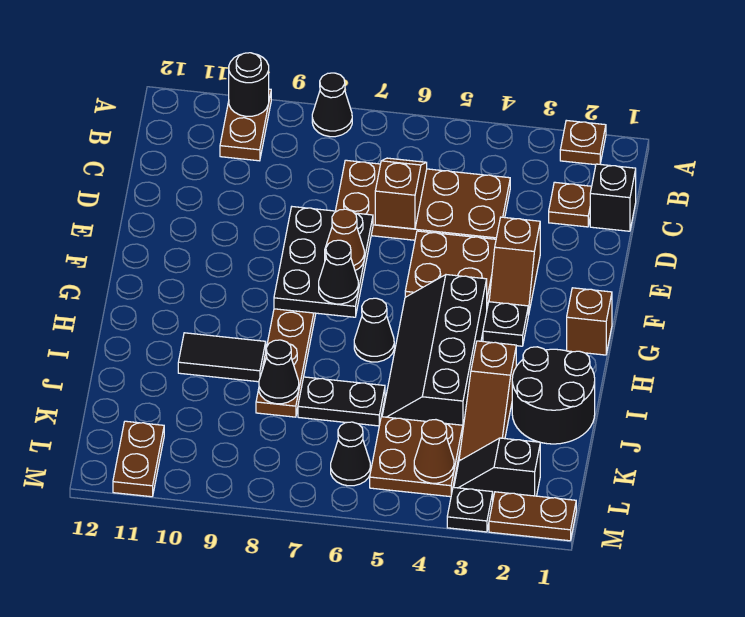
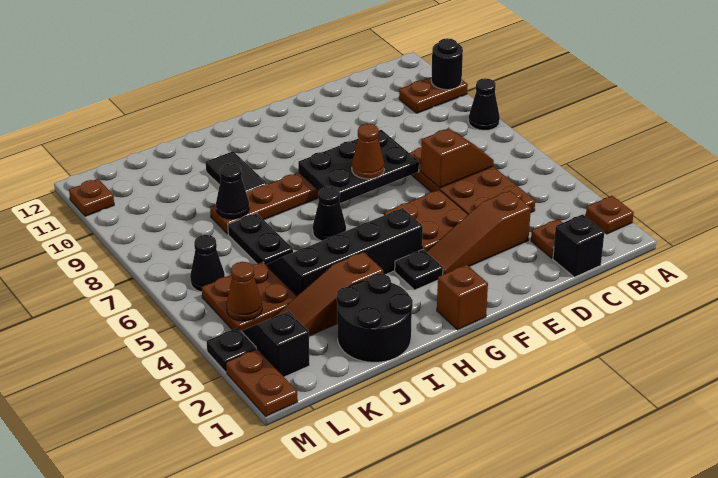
brown slope E3:F3 level 1 top E -> brown slope D3:F3 level 1 top D
black cone G7 level 3 -> none
brown plate L11:M11 level 1 -> brown plate M11 level 1

